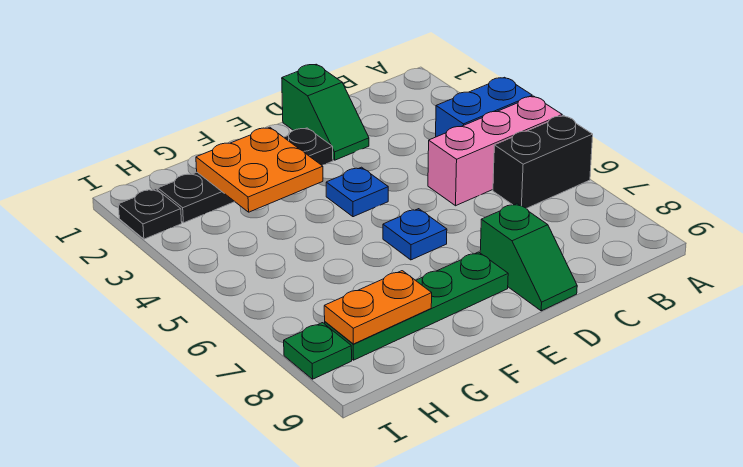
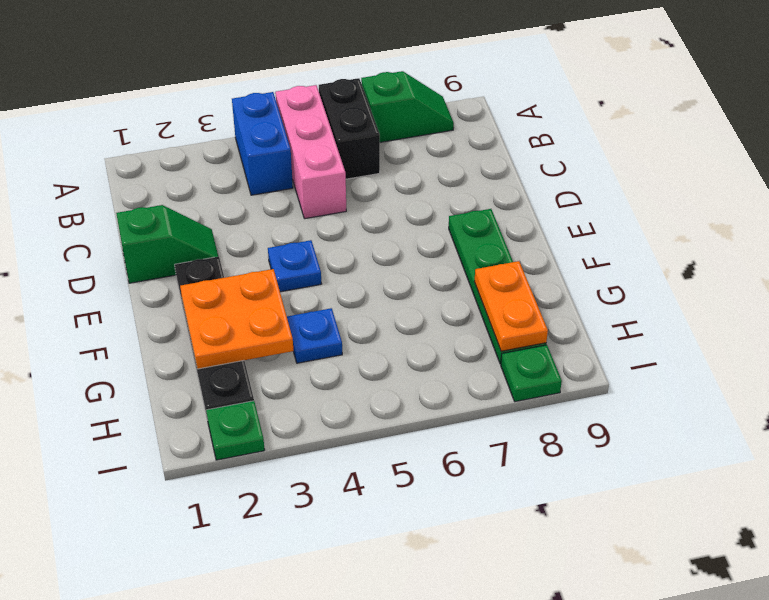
green slope D8:D9 level 1 top 8 -> green slope A7:A8 level 1 top 7
blue plate E6 level 1 -> blue plate G4 level 1
black plate I2 level 1 -> green plate I2 level 1

